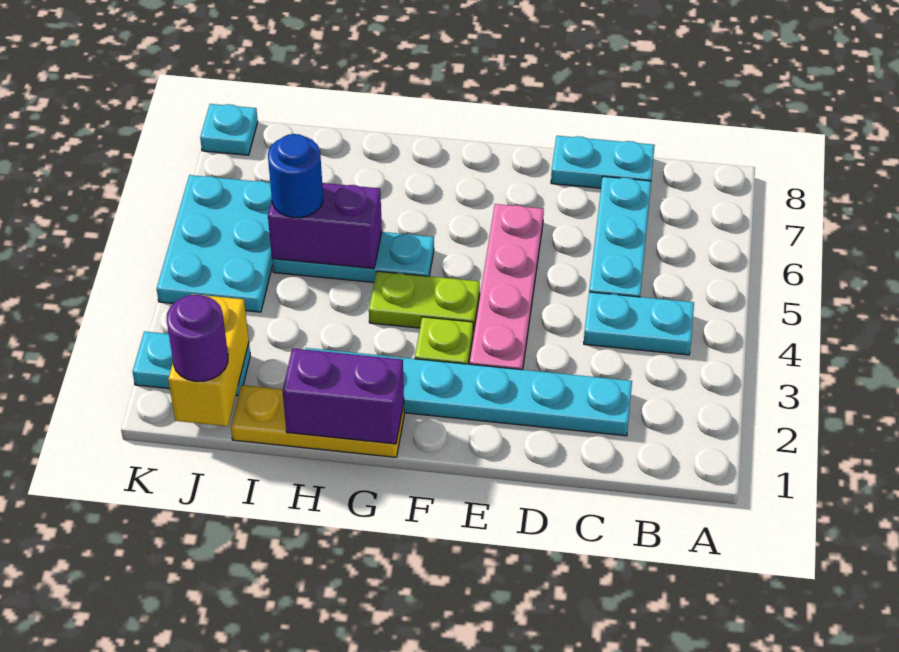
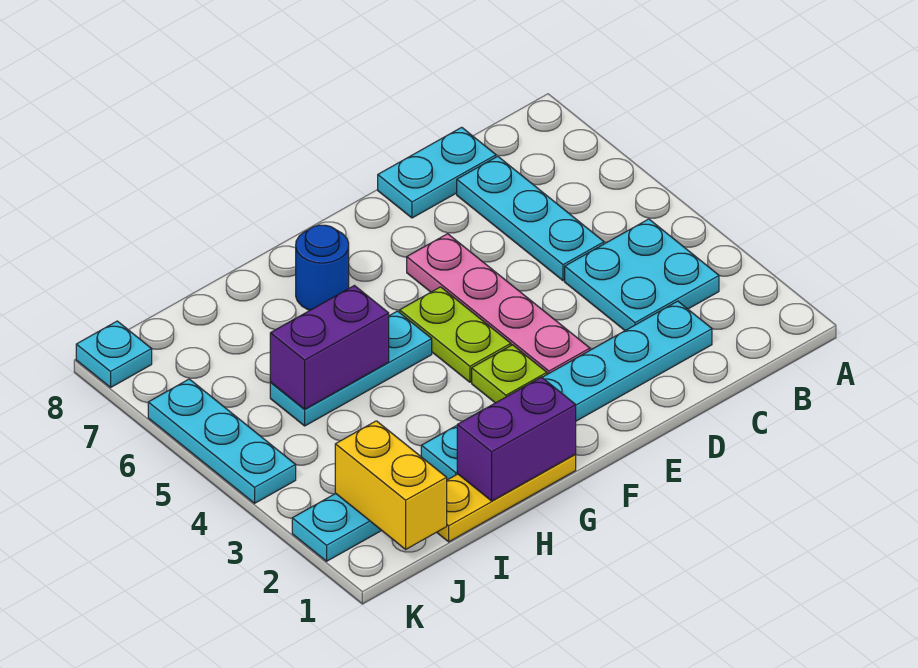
cyan plate B4:C4 level 1 -> cyan plate B3:C4 level 1
lime plate F4:G4 level 1 -> lime plate F4:F5 level 1
blue round brick I5 level 3 -> blue round brick G7 level 1
purple round brick J1 level 3 -> none
cyan plate J4:K6 level 1 -> cyan plate K4:K6 level 1

